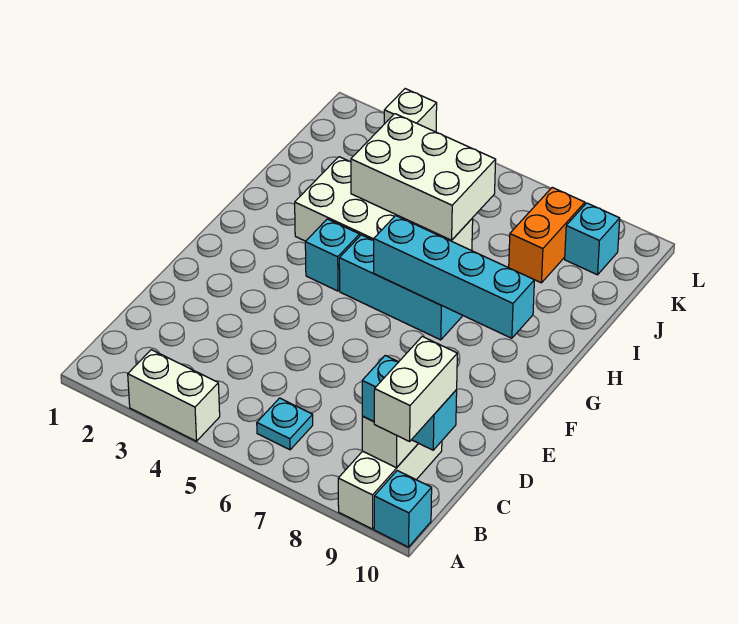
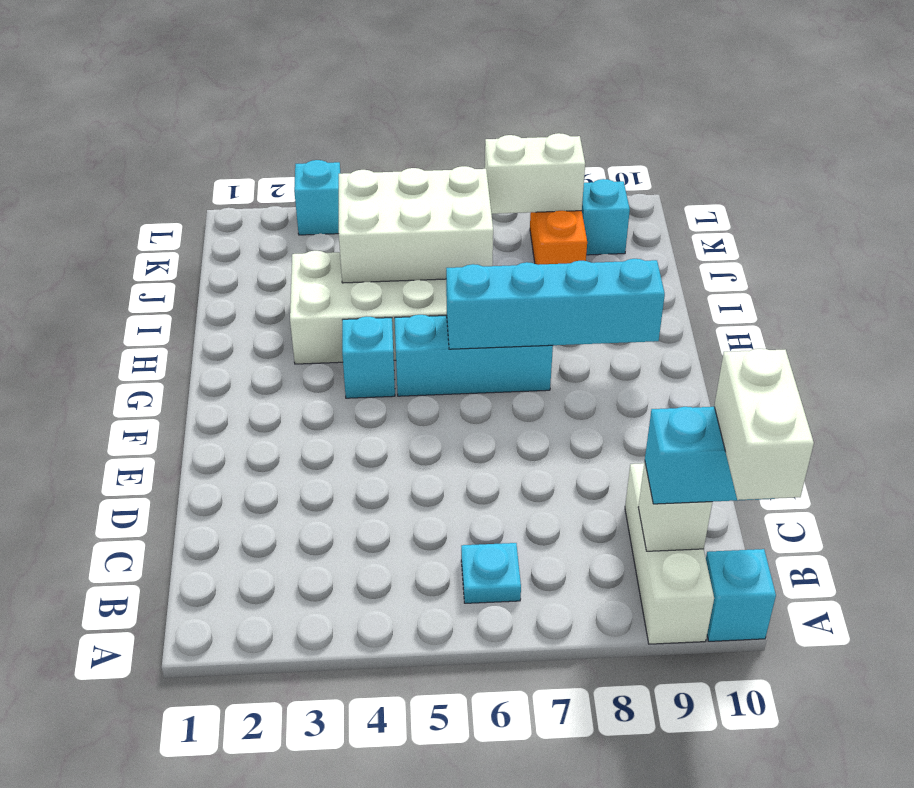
white brick A3:A4 level 1 -> white brick K7:K8 level 2
white brick L3 level 1 -> cyan brick L3 level 1

